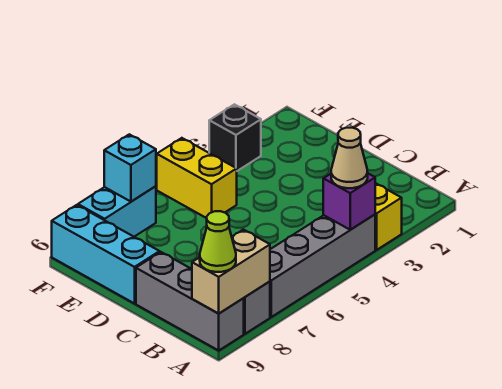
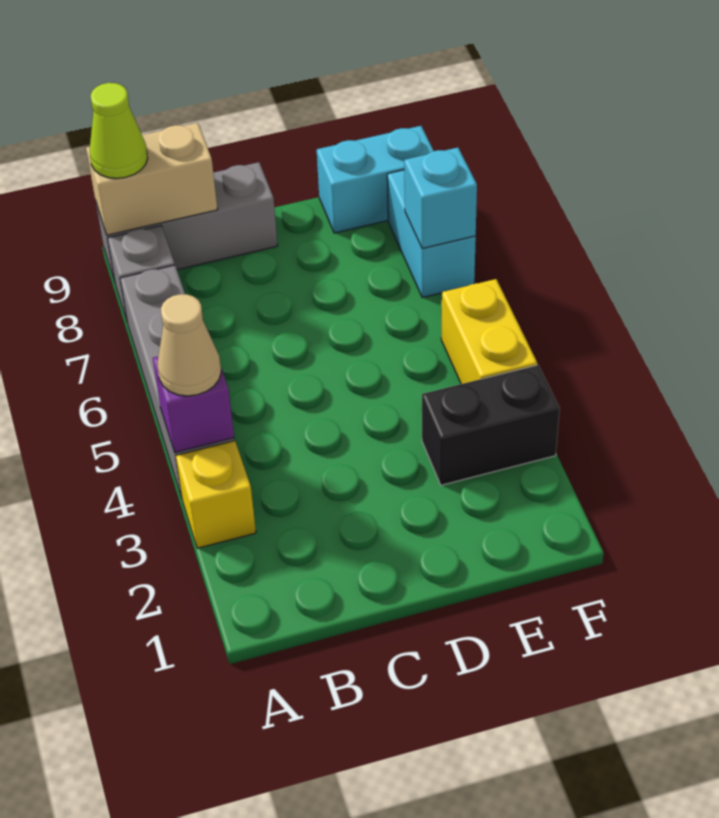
tan brick A8:A9 level 2 -> tan brick A9:B9 level 2
cyan brick D9:F9 level 1 -> cyan brick E9:F9 level 1
yellow brick E5:F5 level 1 -> yellow brick F4:F5 level 1
black brick F3 level 1 -> black brick E3:F3 level 1

